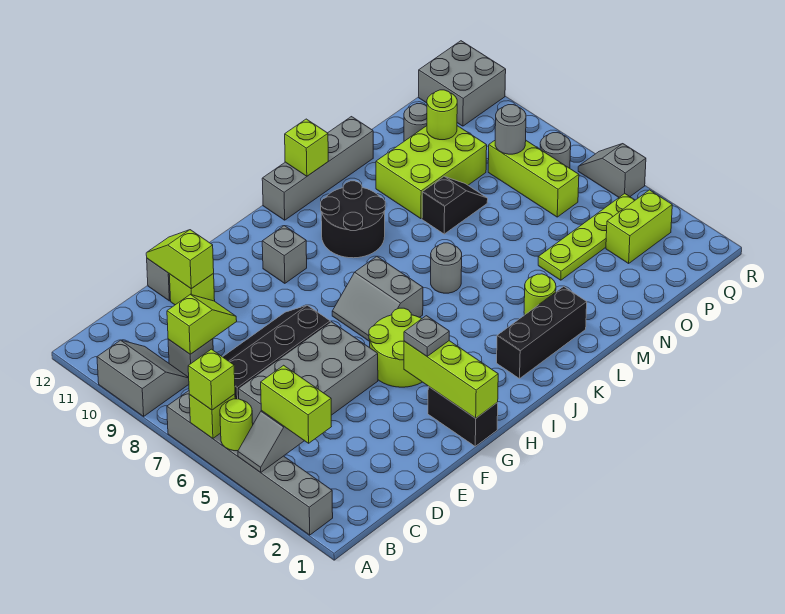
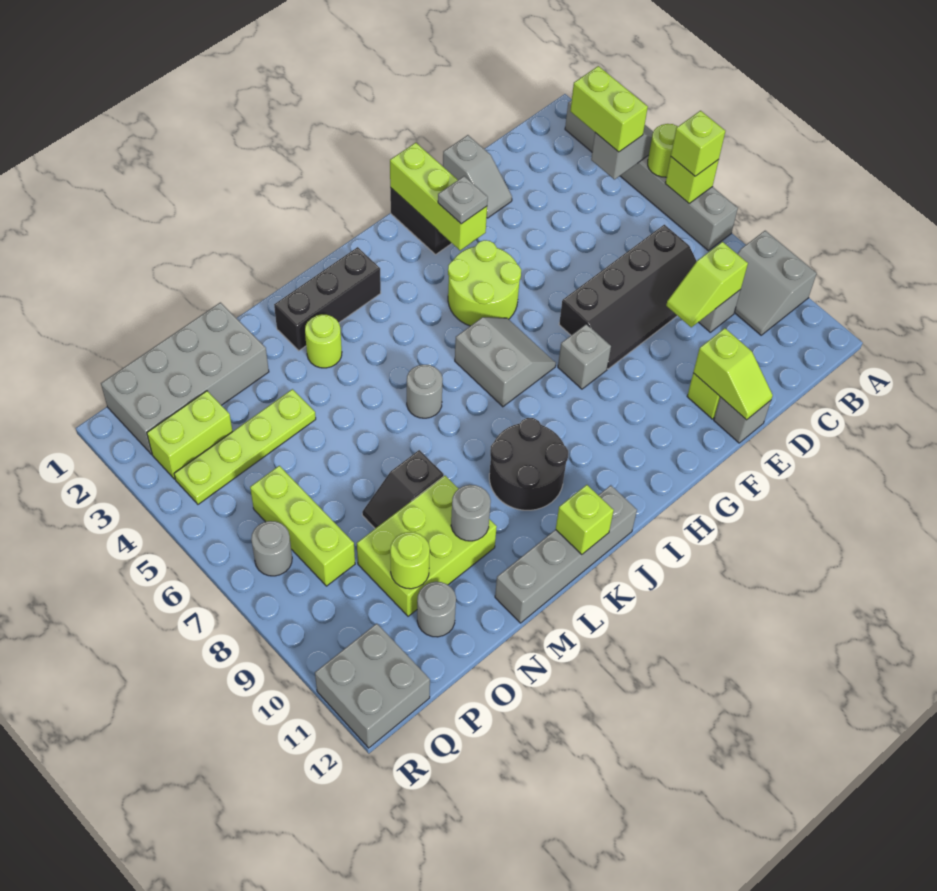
grey brick C5:F6 level 1 -> grey brick N1:Q2 level 1
grey brick H10 level 1 -> grey brick G8 level 1
grey round brick P8 level 2 -> grey round brick M10 level 2
grey slope R5:R6 level 1 top 5 -> grey slope E1:E2 level 1 top 1

